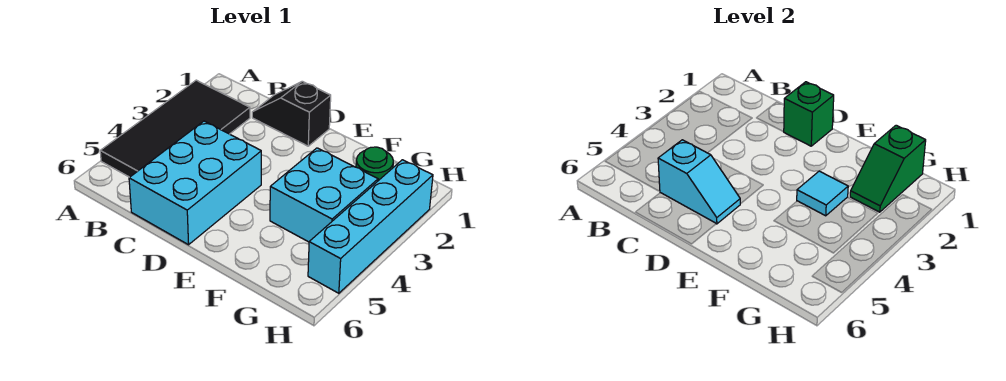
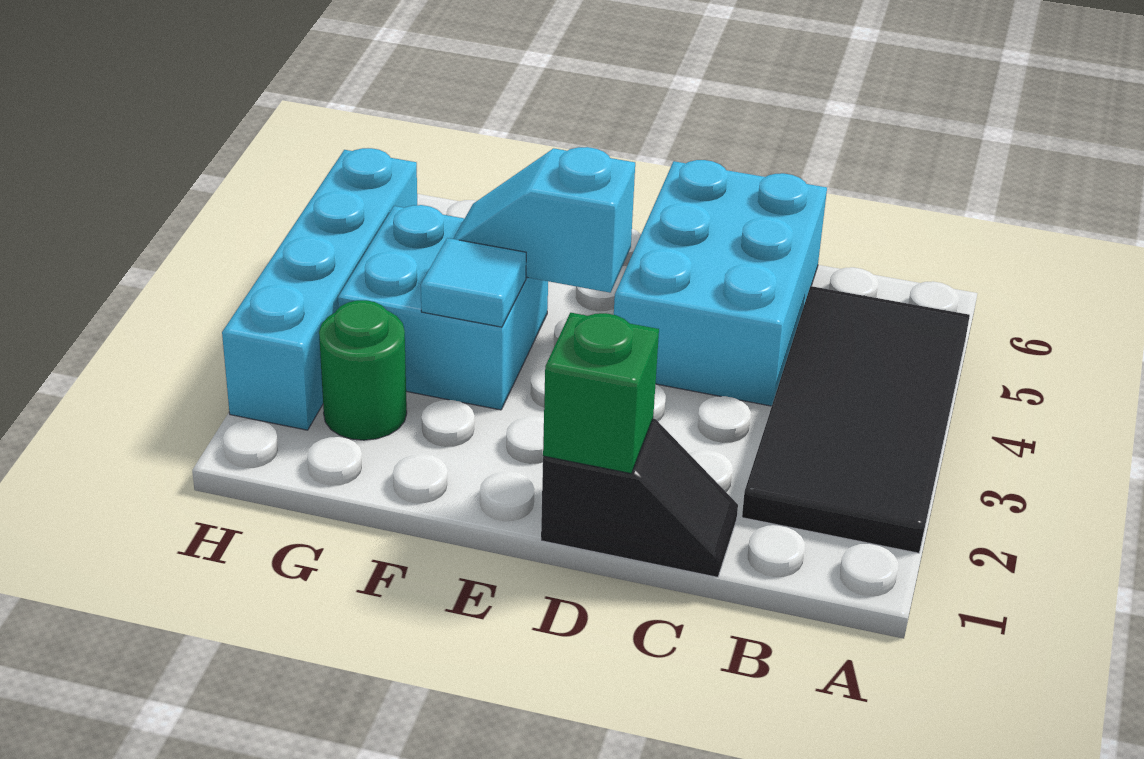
cyan slope C5:D5 level 2 top C -> cyan slope E4:F4 level 2 top E
green slope G1:G2 level 2 top 1 -> none

